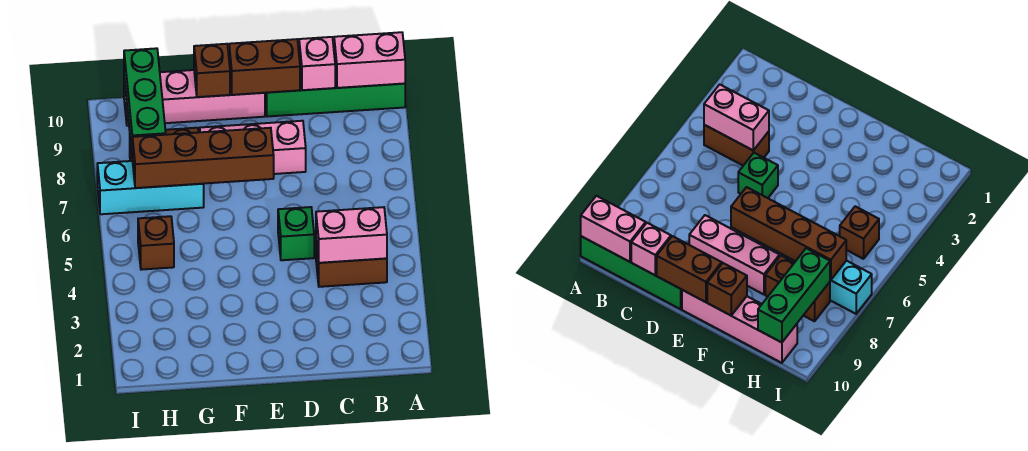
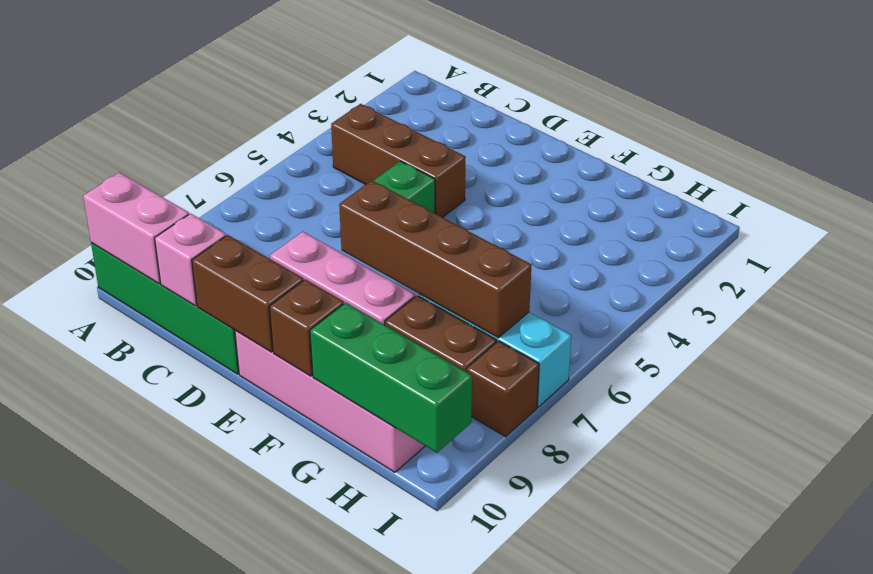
brown brick B4:C4 level 1 -> brown brick B4:D4 level 1
pink brick B4:C4 level 2 -> none
brown brick H5 level 1 -> brown brick I8 level 1
green brick H8:H10 level 2 -> green brick G10:I10 level 2

